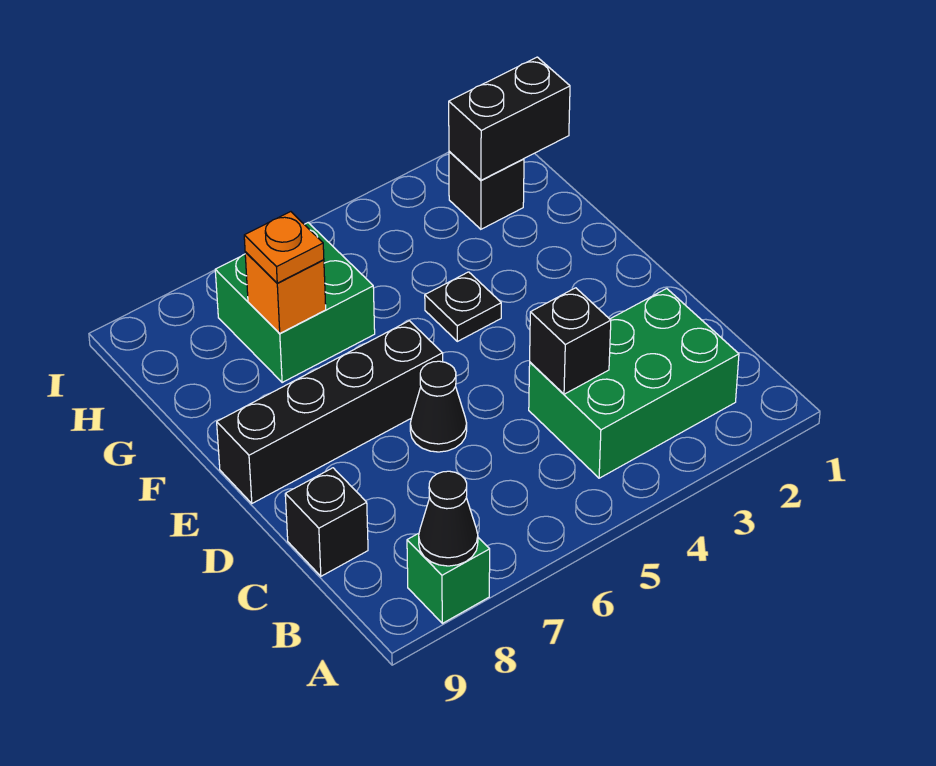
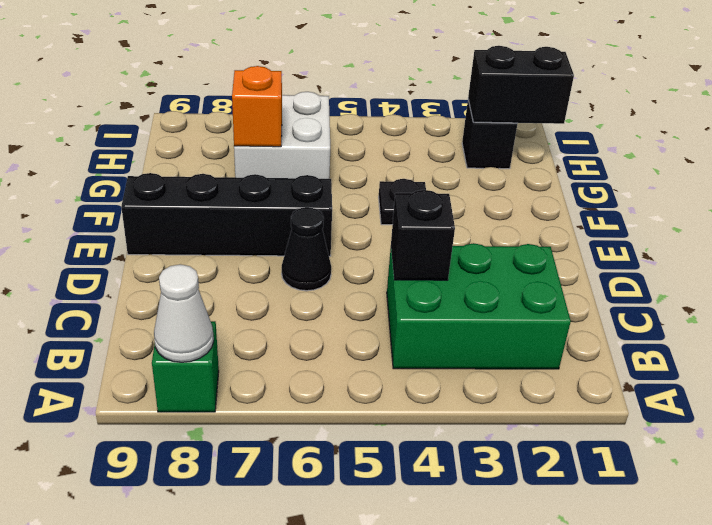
black cone A8 level 2 -> white cone A8 level 2
black brick C9 level 1 -> none
green brick G6:H7 level 1 -> white brick G6:H7 level 1
orange plate G7 level 3 -> none

